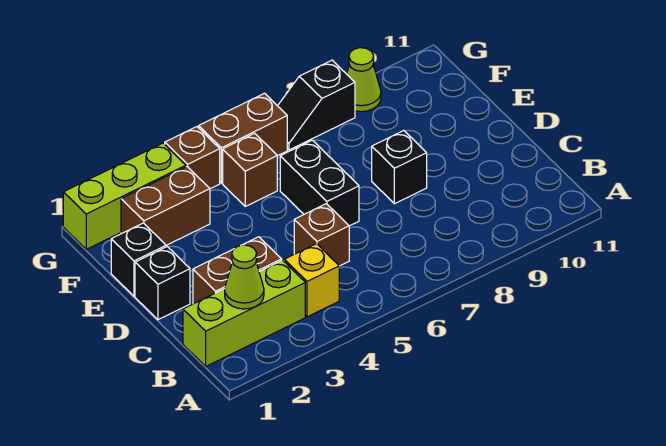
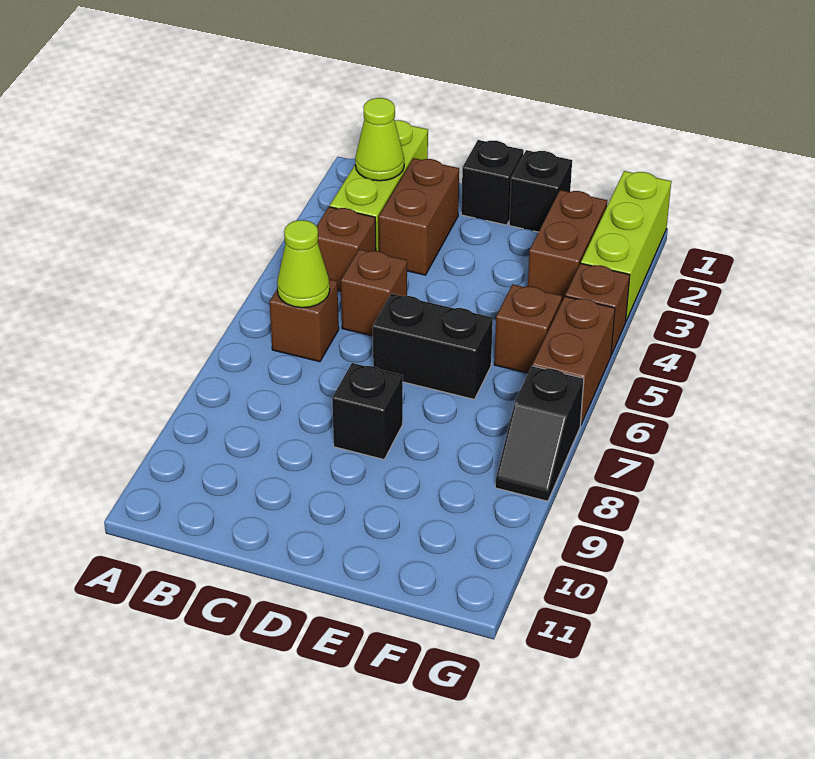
yellow brick B4 level 1 -> brown brick B4 level 1
none -> brown brick B6 level 1
black slope G7:G8 level 1 top 8 -> black slope G7:G8 level 1 top 7
lime cone G9 level 1 -> lime cone B6 level 2

